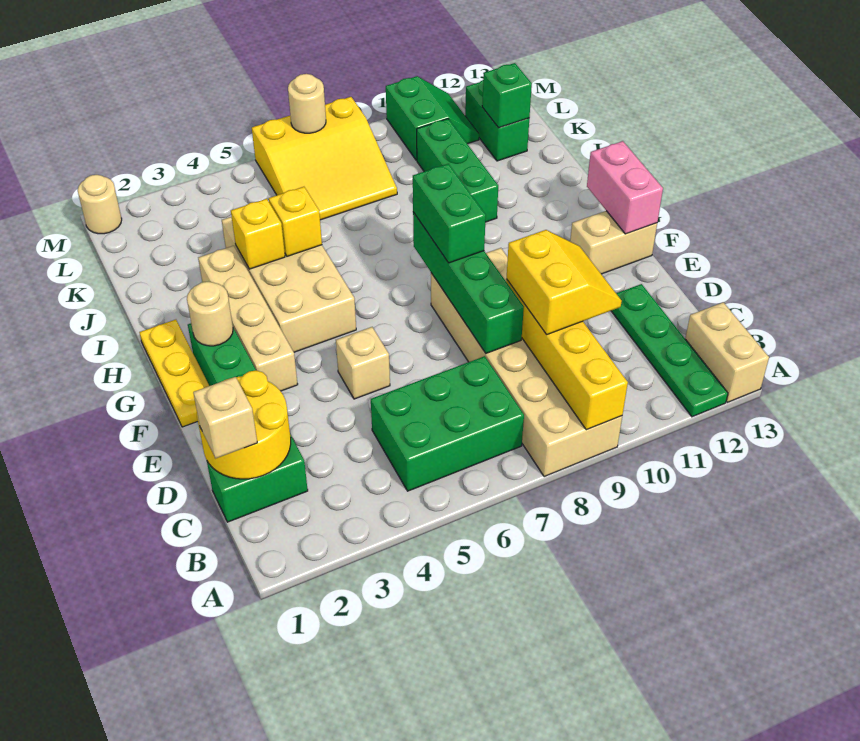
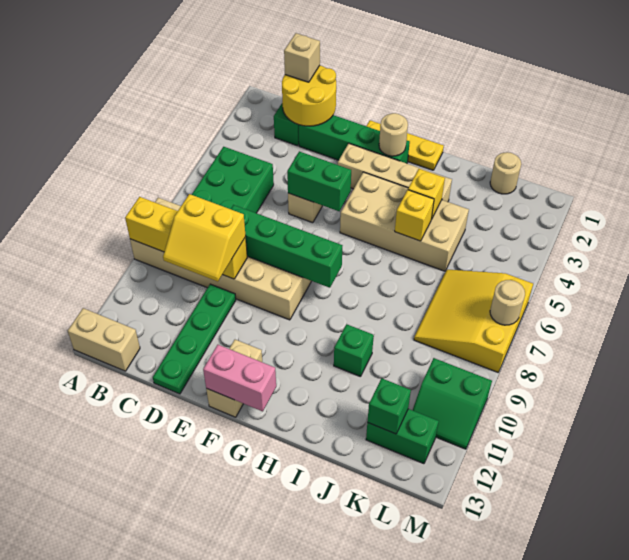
green plate A12:D12 level 1 -> green plate D10:D13 level 1
green brick F8:G8 level 3 -> green brick E5:F5 level 2
green brick I10:K10 level 1 -> green brick I10 level 1
tan round brick M1 level 1 -> tan round brick K1 level 1

